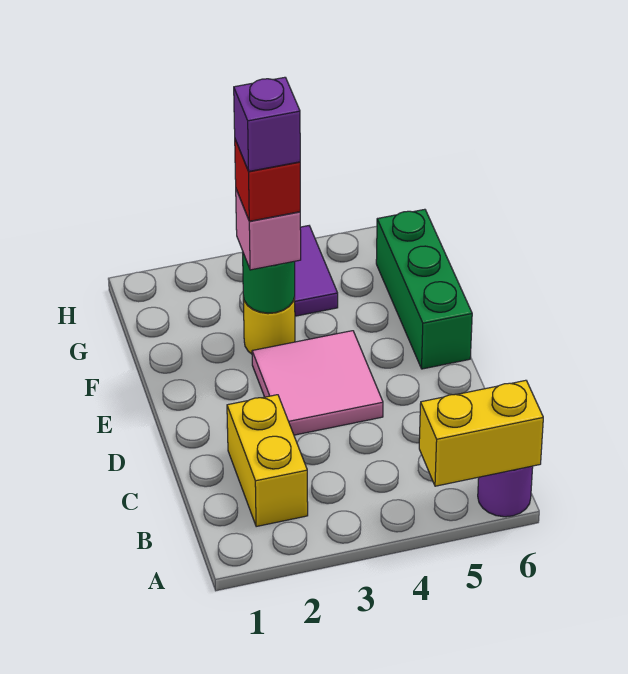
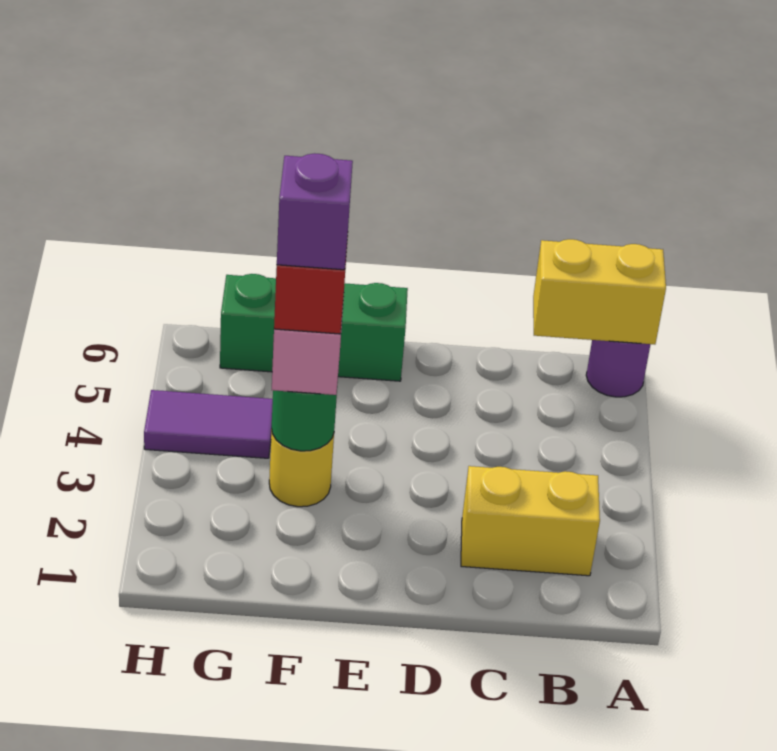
yellow brick A5:A6 level 2 -> yellow brick A6:B6 level 2
pink tile D3:E4 level 1 -> none

